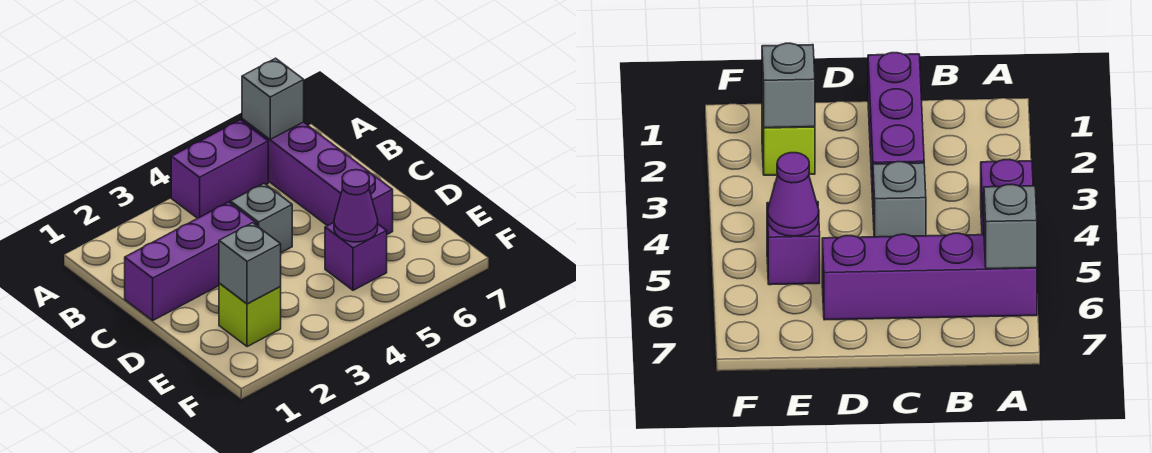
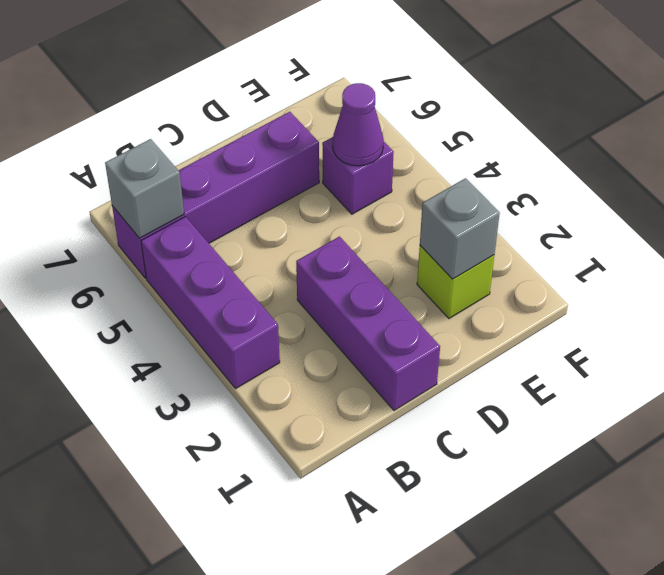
purple brick A4:A5 level 1 -> purple brick A3:A5 level 1
grey brick C4 level 1 -> none

